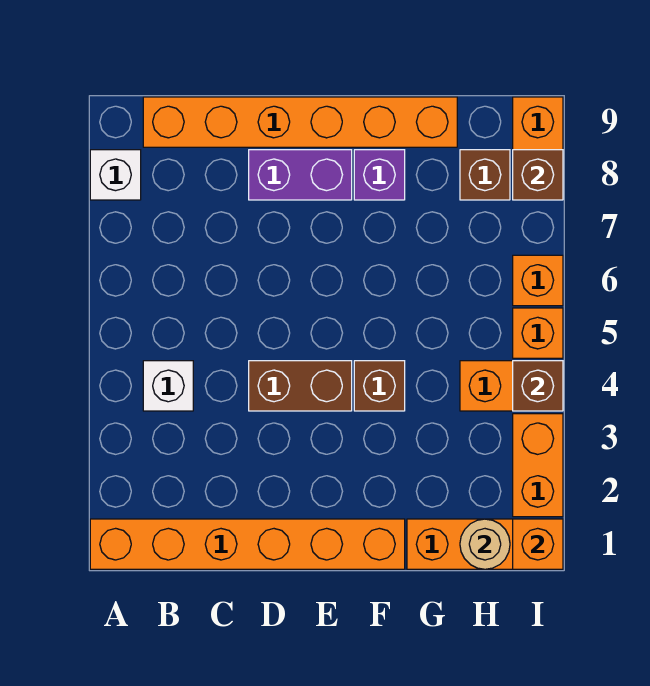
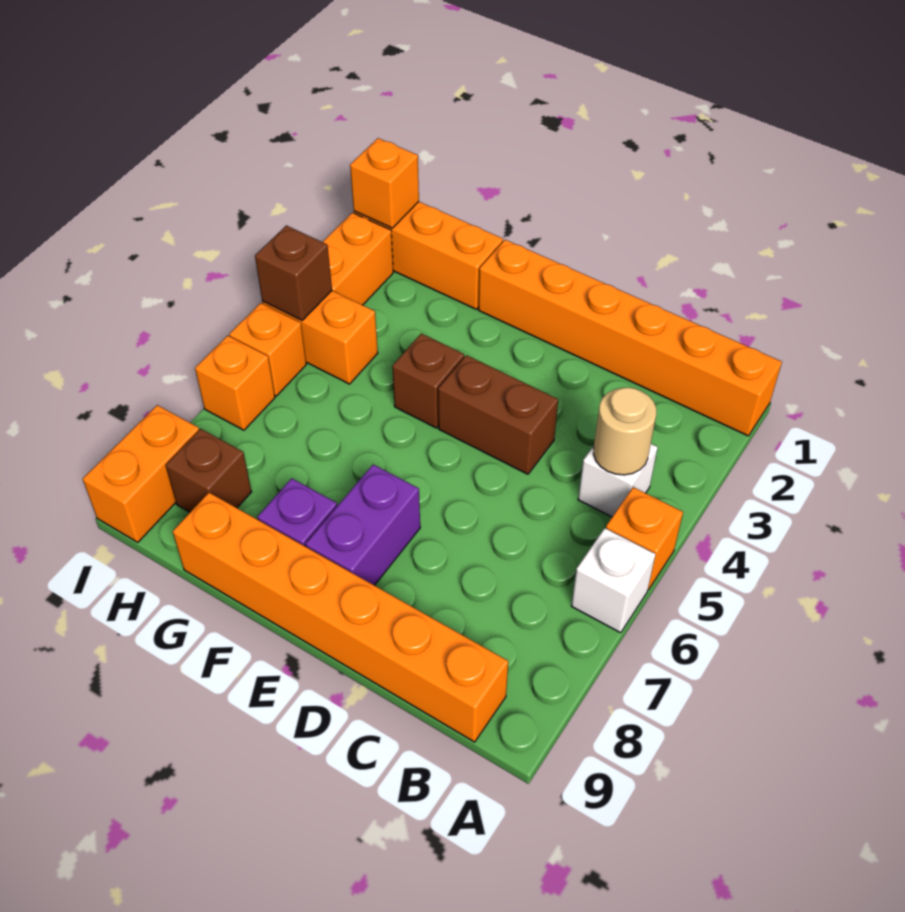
none -> orange brick A5 level 1
white brick A8 level 1 -> white brick A6 level 1
purple brick D8:E8 level 1 -> purple brick E7:E8 level 1
tan round brick H1 level 2 -> tan round brick B4 level 2
brown brick I8 level 2 -> none

